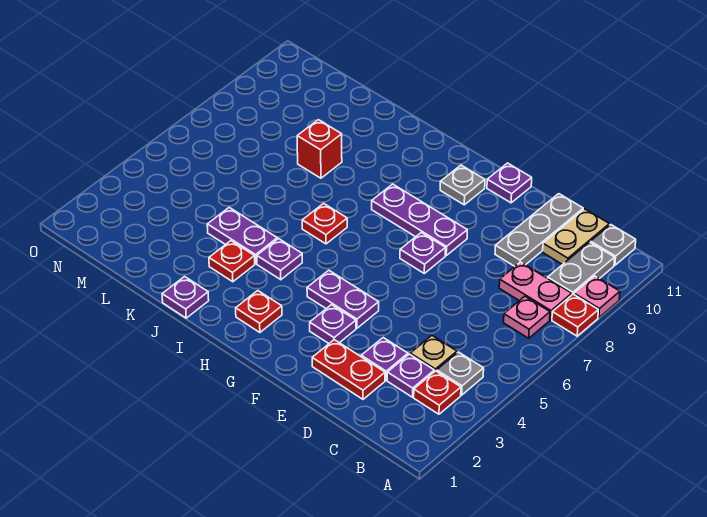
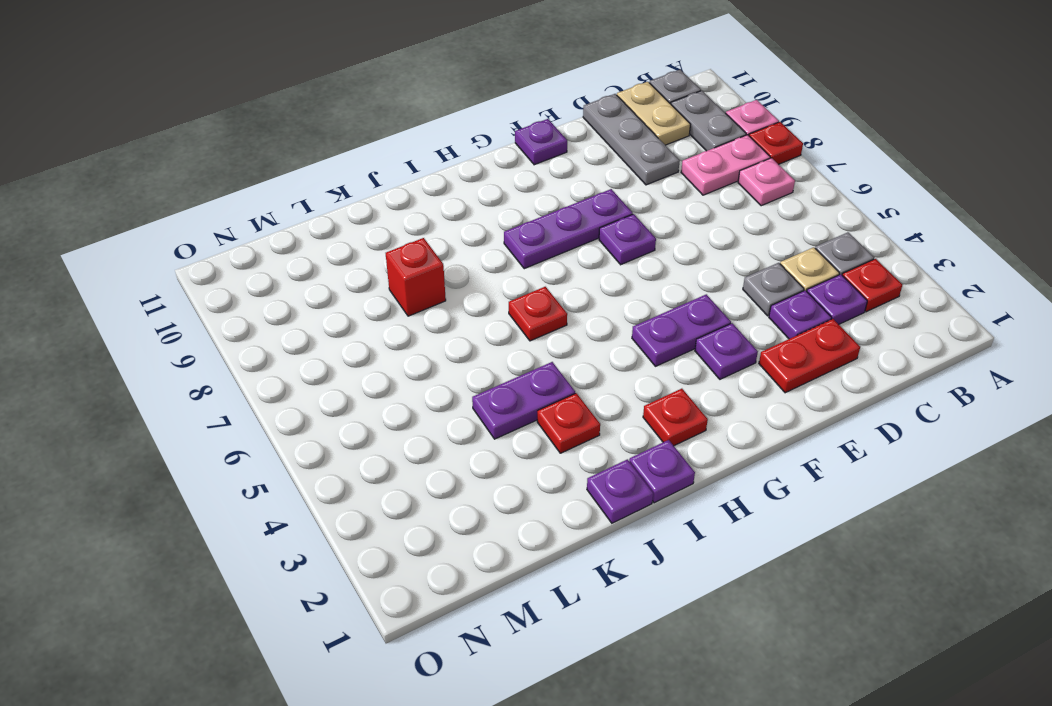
grey plate G10 level 1 -> grey plate D4 level 1
purple plate I4 level 1 -> purple plate I1 level 1

